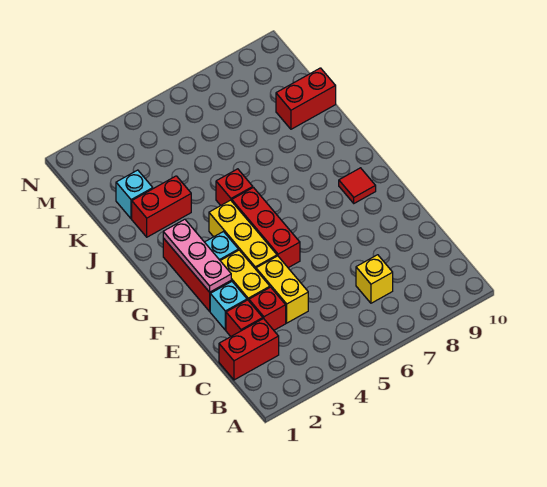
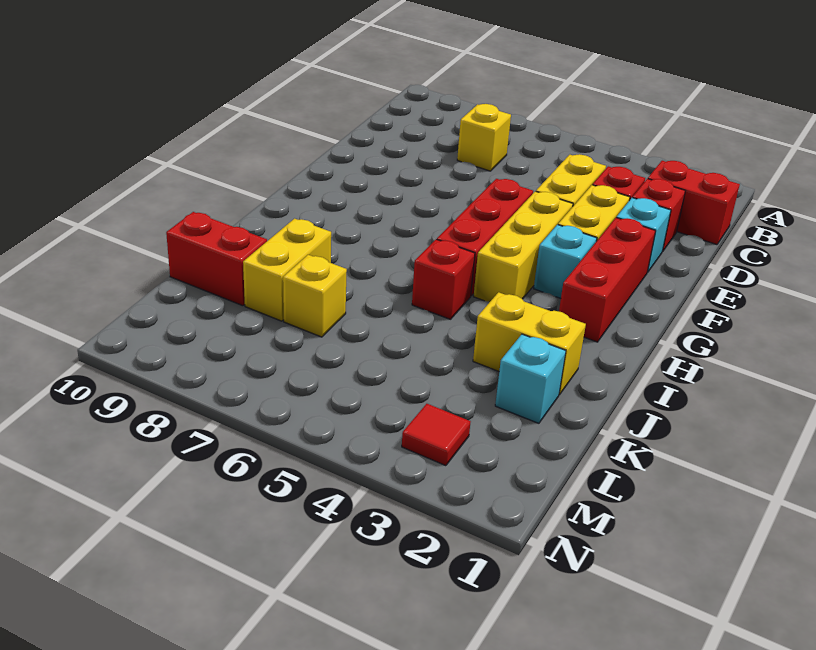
pink plate F2:H2 level 2 -> none
red tile G9 level 1 -> red tile M3 level 1
red brick J2:J3 level 1 -> yellow brick J2:J3 level 1
none -> yellow brick J8:K8 level 1
none -> yellow brick K7 level 1

